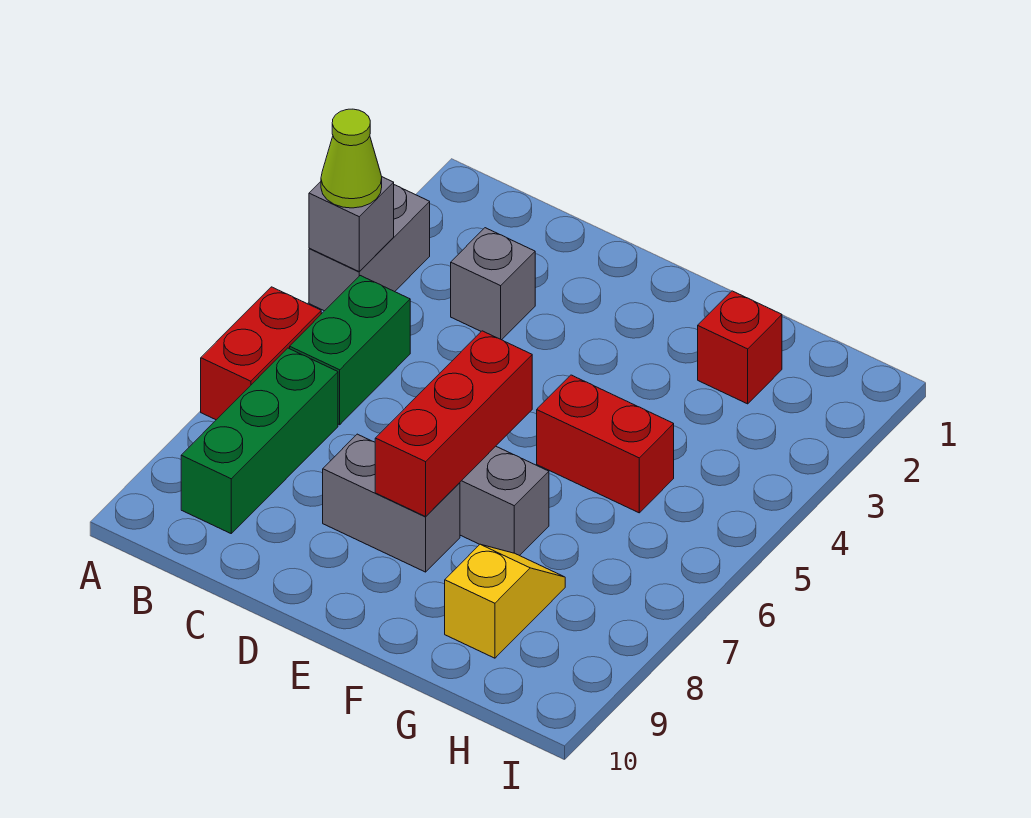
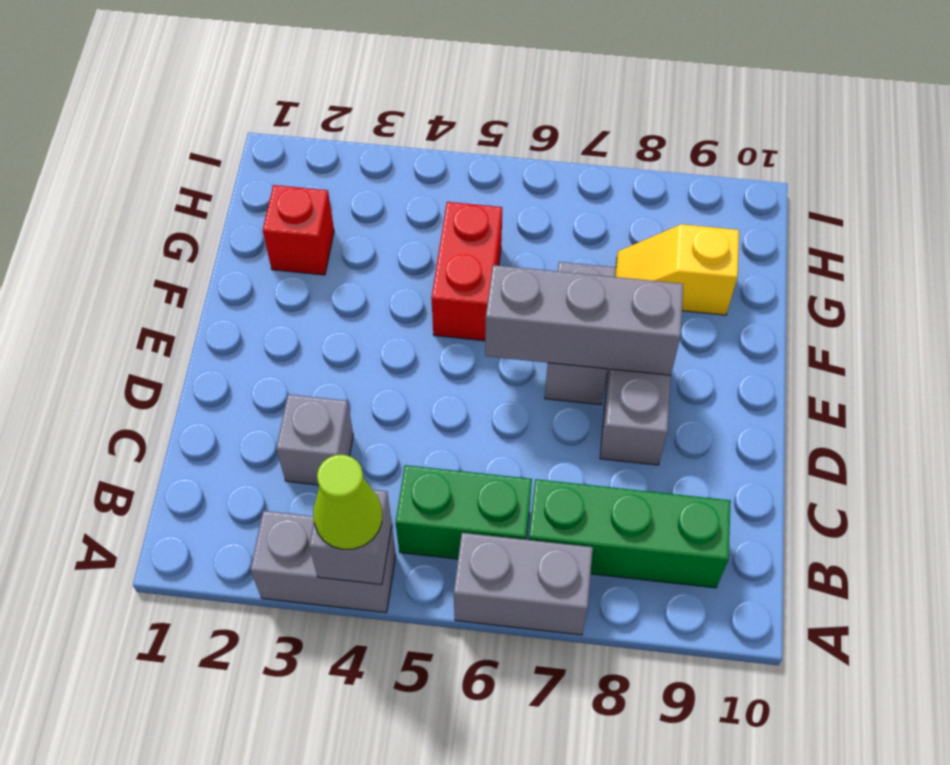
red brick A6:A7 level 1 -> grey brick A6:A7 level 1
red brick E6:E8 level 2 -> grey brick E6:E8 level 2

